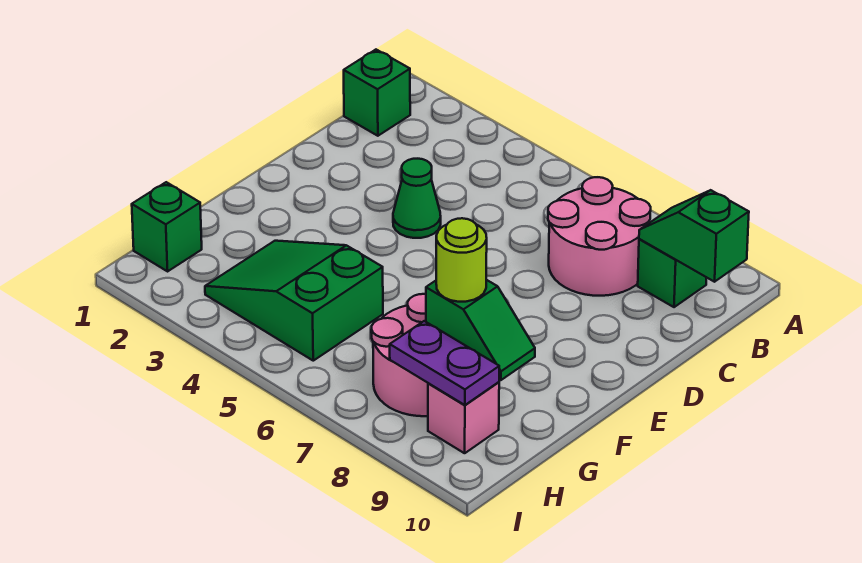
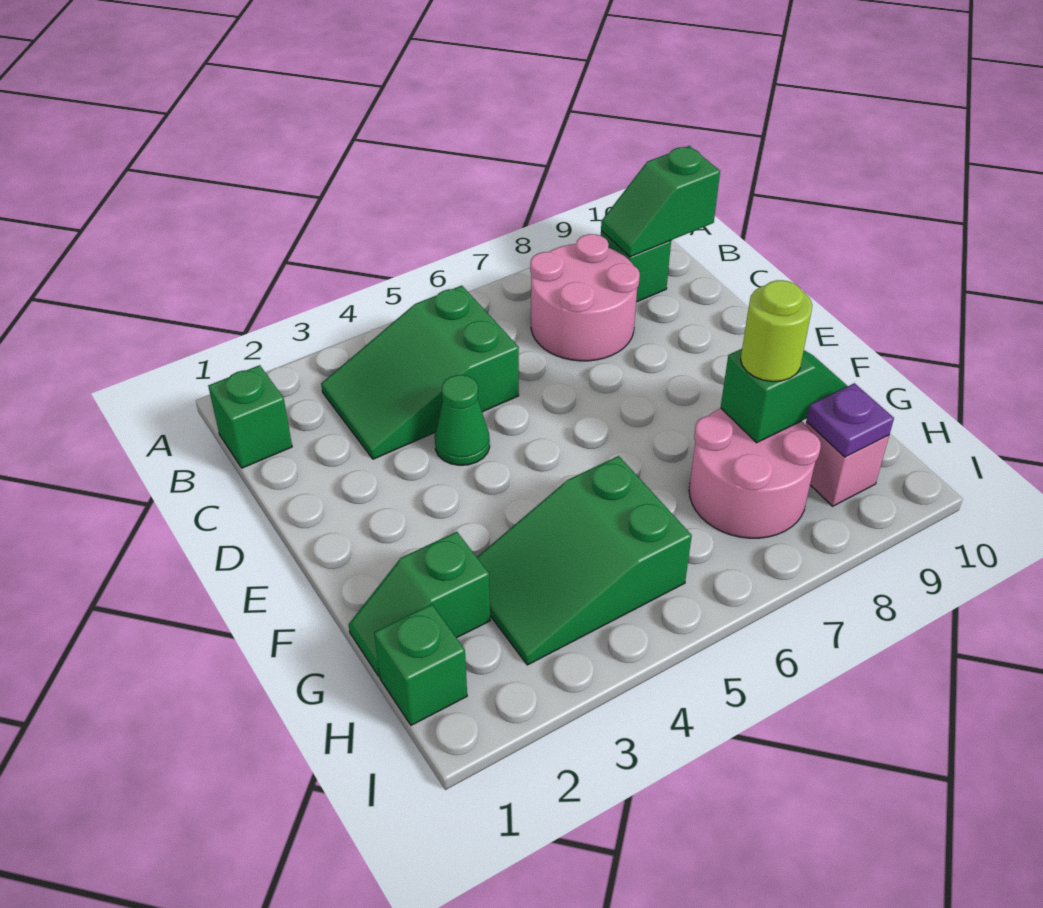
none -> green slope B3:C5 level 1 top 5
none -> green slope G1:G2 level 1 top 2
purple plate H8:H9 level 2 -> purple plate H9 level 2

